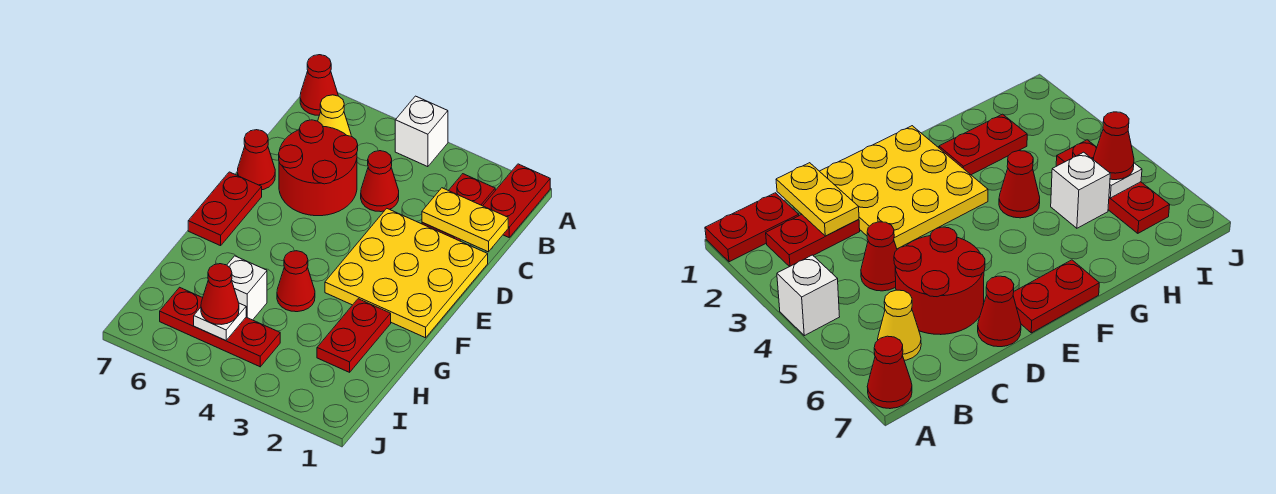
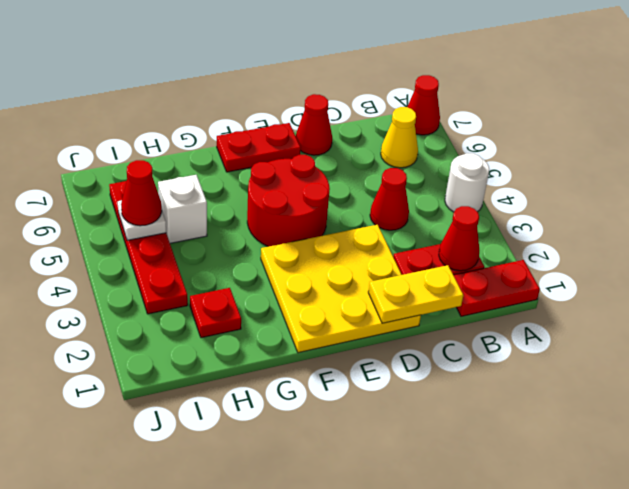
white brick A4 level 1 -> white round brick A4 level 1
yellow plate C1:C2 level 2 -> yellow plate C1:D1 level 2
red round brick C5:D6 level 1 -> red round brick E4:F5 level 1
red plate G2:H2 level 1 -> red plate H2 level 1
red cone G4 level 1 -> red cone B2 level 2
red plate I4:I6 level 1 -> red plate I3:I6 level 1

